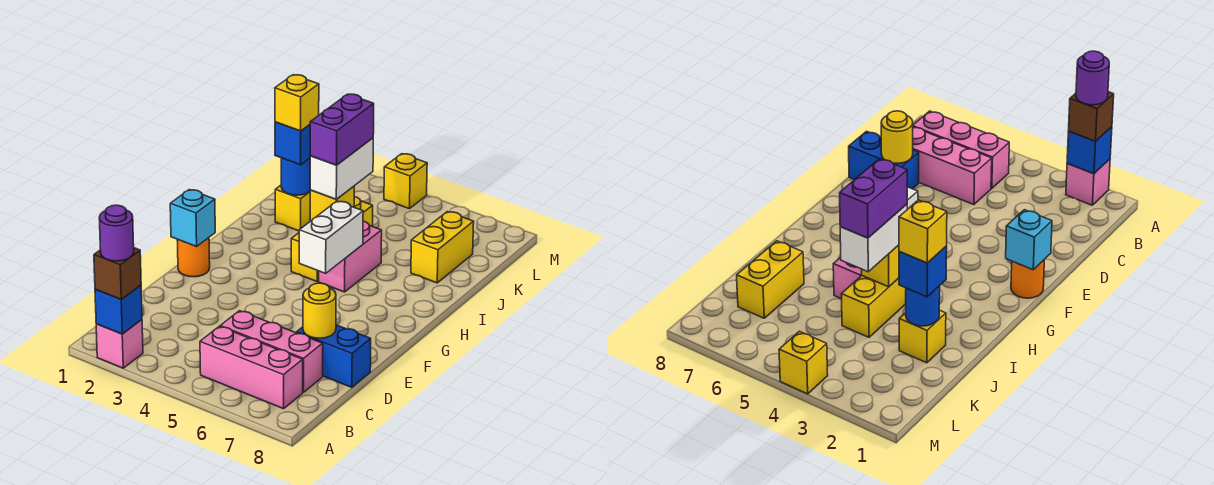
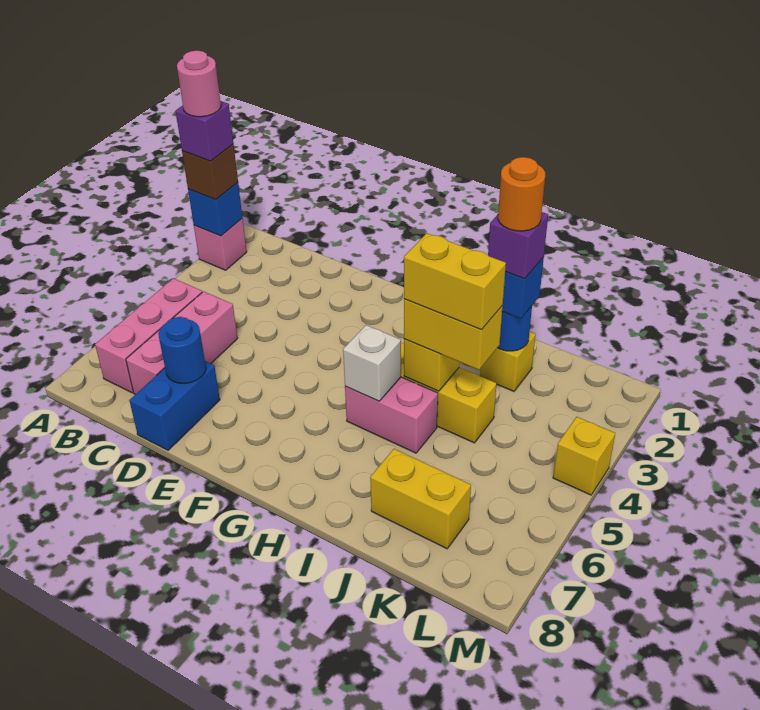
purple round brick A2 level 4 -> purple brick A2 level 4
none -> pink round brick A2 level 5
yellow round brick D7 level 2 -> blue round brick D7 level 2
orange round brick F1 level 1 -> orange round brick J2 level 5
cyan brick F1 level 2 -> none
white brick G5:H5 level 2 -> white brick H5 level 2
white brick I4:J4 level 3 -> yellow brick I4:J4 level 3
purple brick I4:J4 level 4 -> yellow brick I4:J4 level 4
yellow brick J2 level 4 -> purple brick J2 level 4

